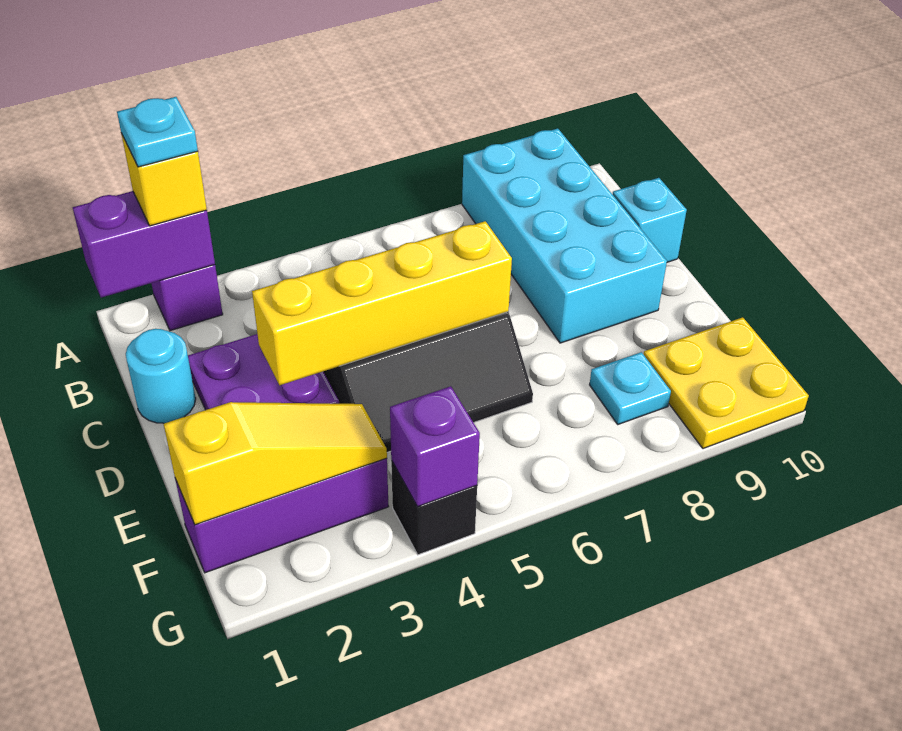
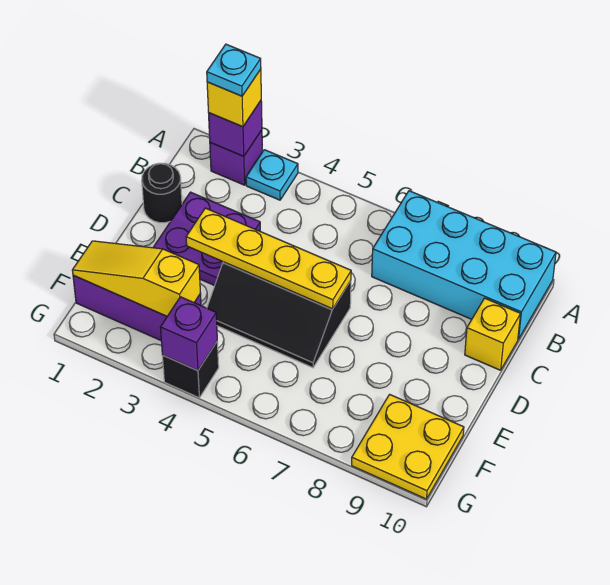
purple brick A1:A2 level 2 -> purple brick A2 level 2
cyan brick A8:D9 level 1 -> cyan brick A7:B10 level 1
cyan round brick C1 level 1 -> black round brick C1 level 1
cyan brick C10 level 1 -> yellow brick C10 level 1
yellow brick D3:D6 level 2 -> yellow plate D3:D6 level 2
yellow slope F1:F3 level 2 top 1 -> yellow slope F1:F3 level 2 top 3
cyan plate F8 level 1 -> cyan plate A3 level 1

